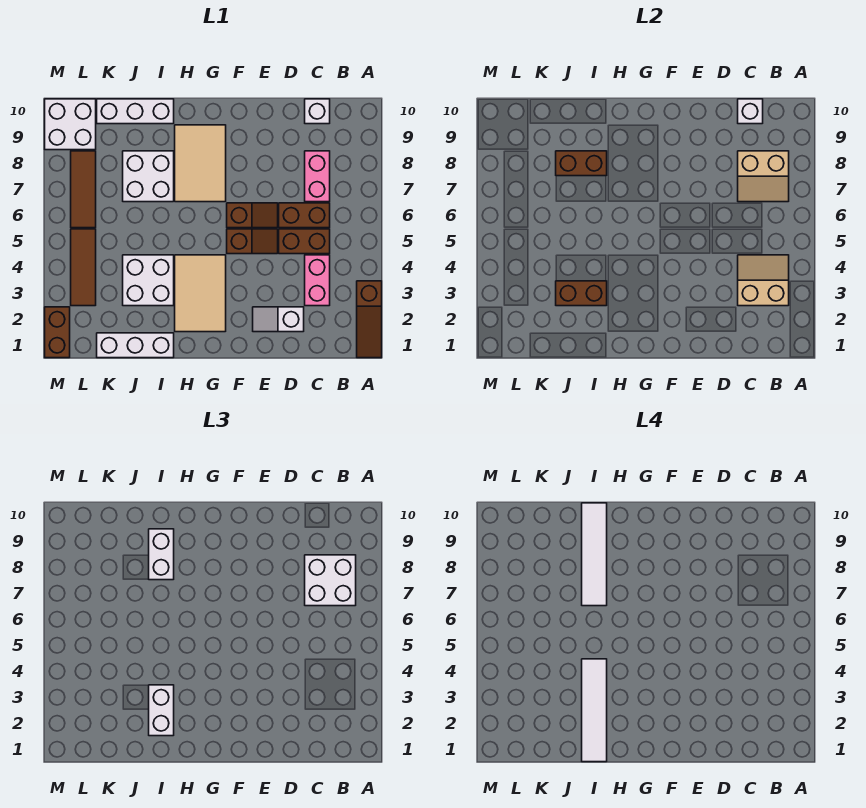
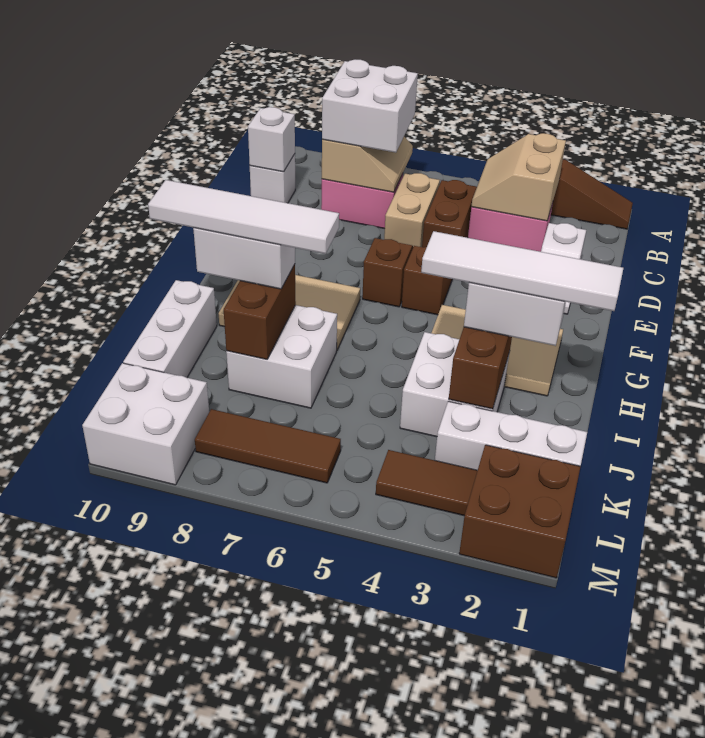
brown brick C6:D6 level 1 -> tan brick C6:D6 level 1
white brick I1:K1 level 1 -> white brick K1:K3 level 1
brown tile L3:L5 level 1 -> brown tile L3:L4 level 1
brown brick M1:M2 level 1 -> brown brick L1:M2 level 1

